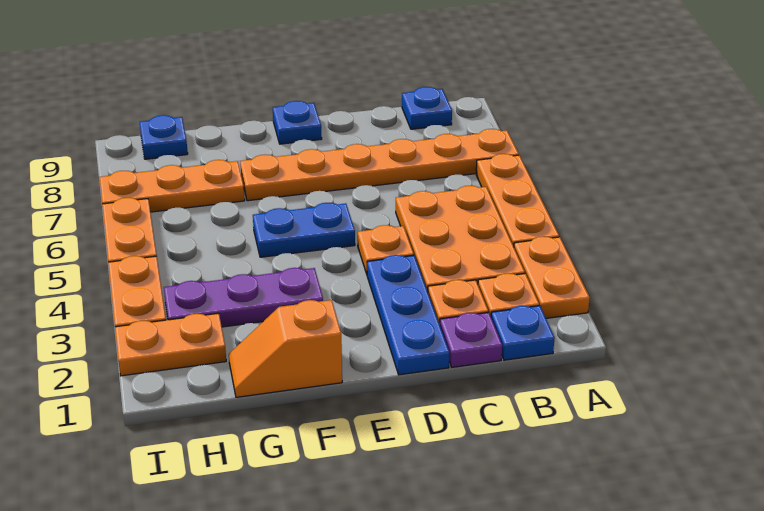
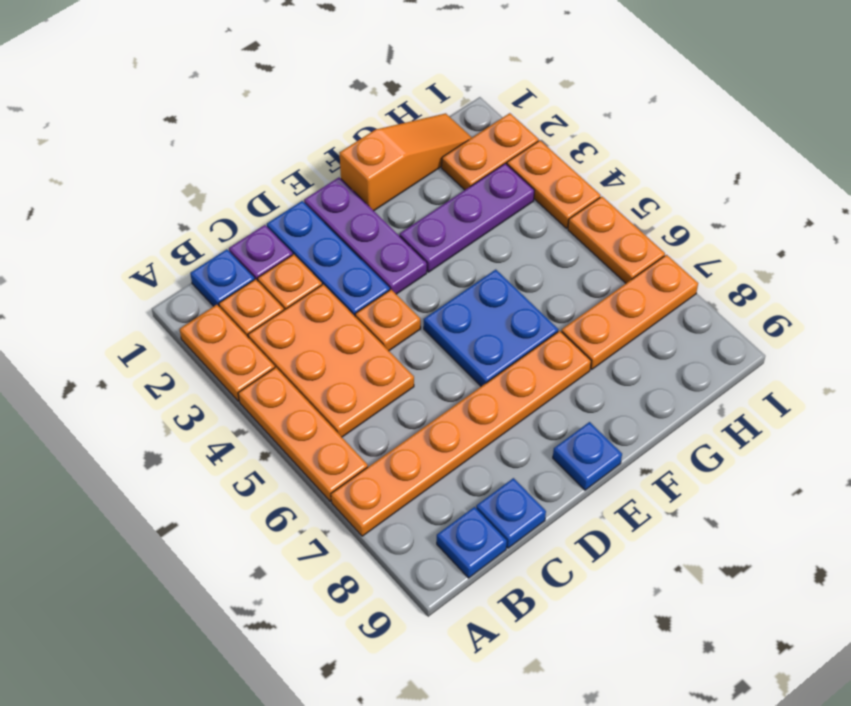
none -> purple plate E1:E3 level 1
blue plate E5:F5 level 1 -> blue plate E5:F6 level 1
orange slope F1:G1 level 1 top F -> orange slope F1:H1 level 1 top F
blue plate H9 level 1 -> blue plate C9 level 1

